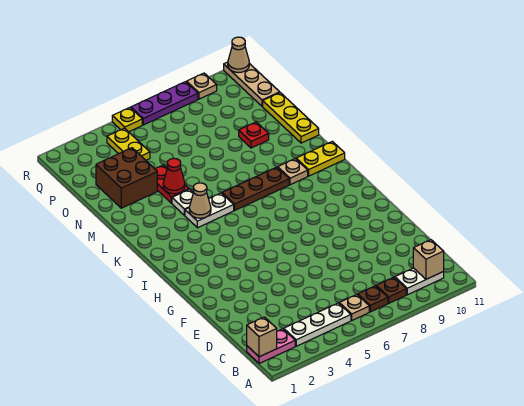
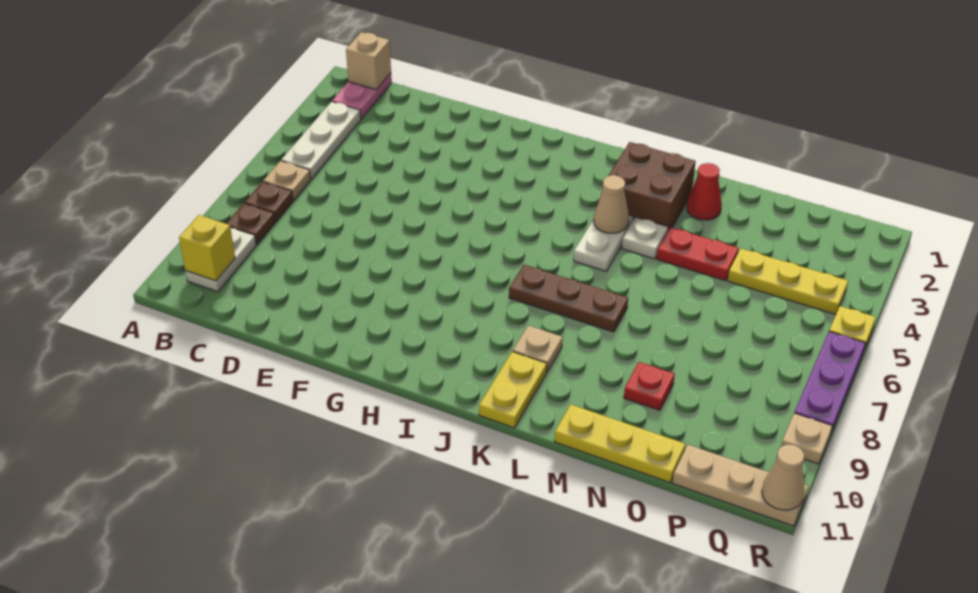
tan brick B10 level 2 -> yellow brick B10 level 2
brown plate K6:K8 level 1 -> brown plate J7:L7 level 1
red cone M4 level 2 -> red cone M2 level 1
brown brick N2:O3 level 1 -> brown brick K2:L3 level 1
yellow plate P4:Q4 level 1 -> yellow plate O4:Q4 level 1

